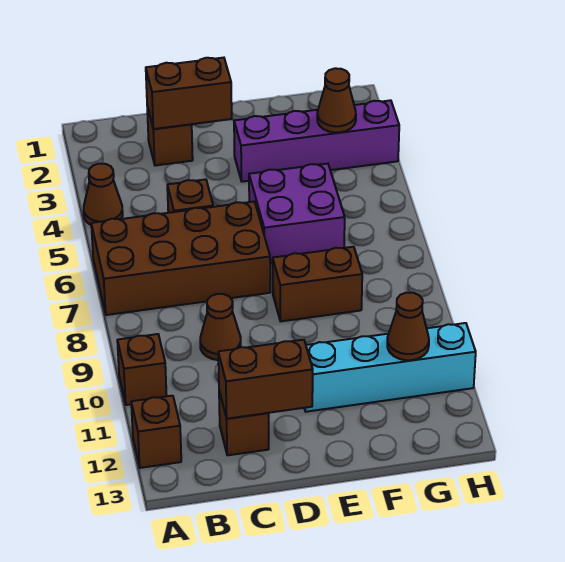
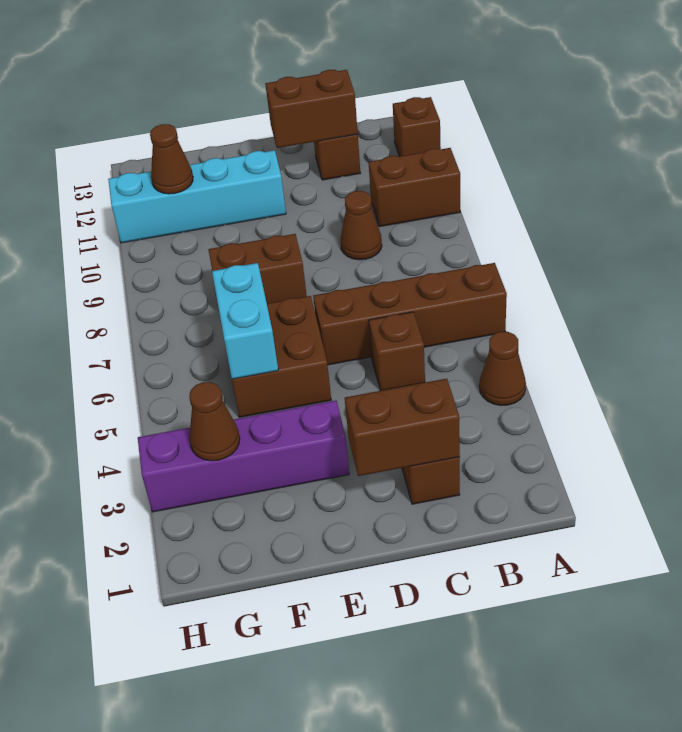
brown brick A6:D7 level 1 -> brown brick A6:D6 level 1
brown brick A10 level 1 -> brown brick A10:B10 level 1
purple brick E5:F6 level 1 -> brown brick E5:F6 level 1
none -> cyan brick F5:F6 level 2

